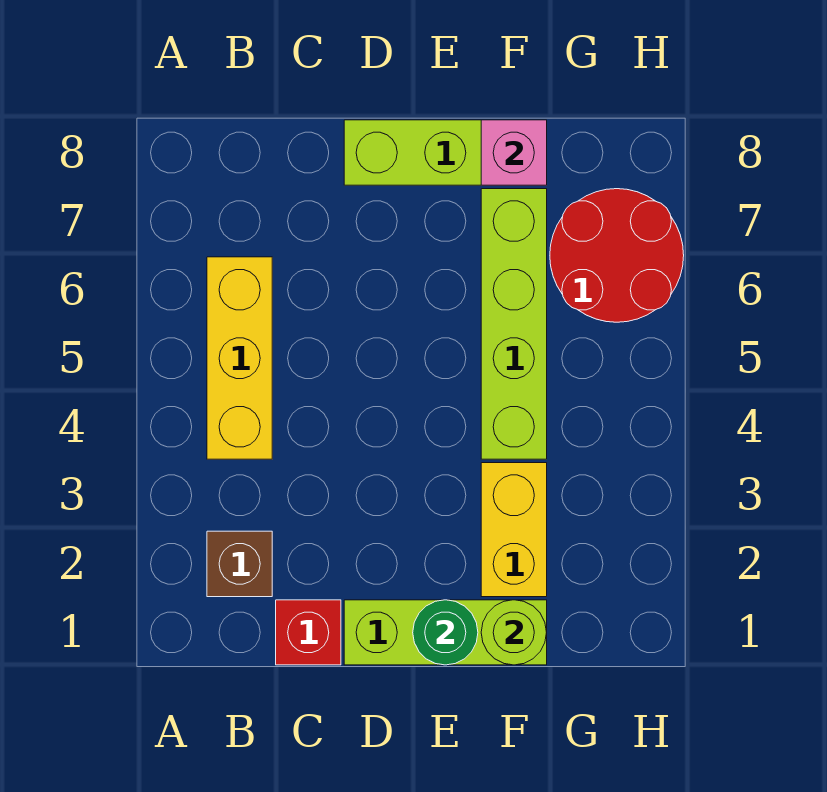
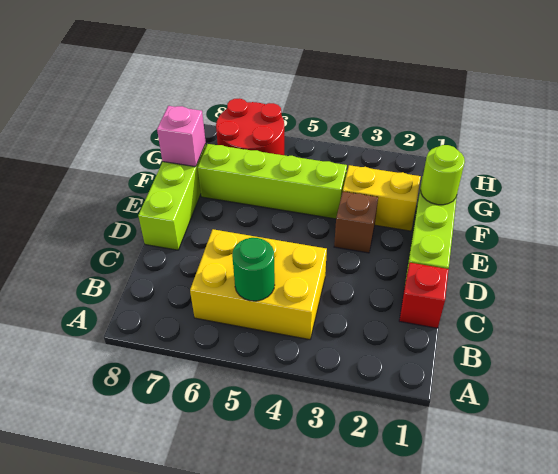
brown brick B2 level 1 -> brown brick E3 level 1
yellow brick B4:B6 level 1 -> yellow brick B4:C6 level 1
green round brick E1 level 2 -> green round brick B5 level 2

